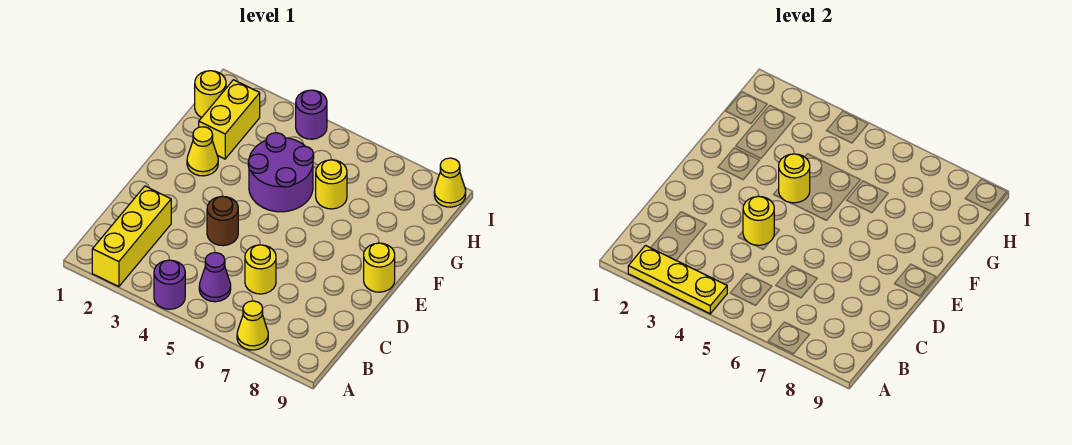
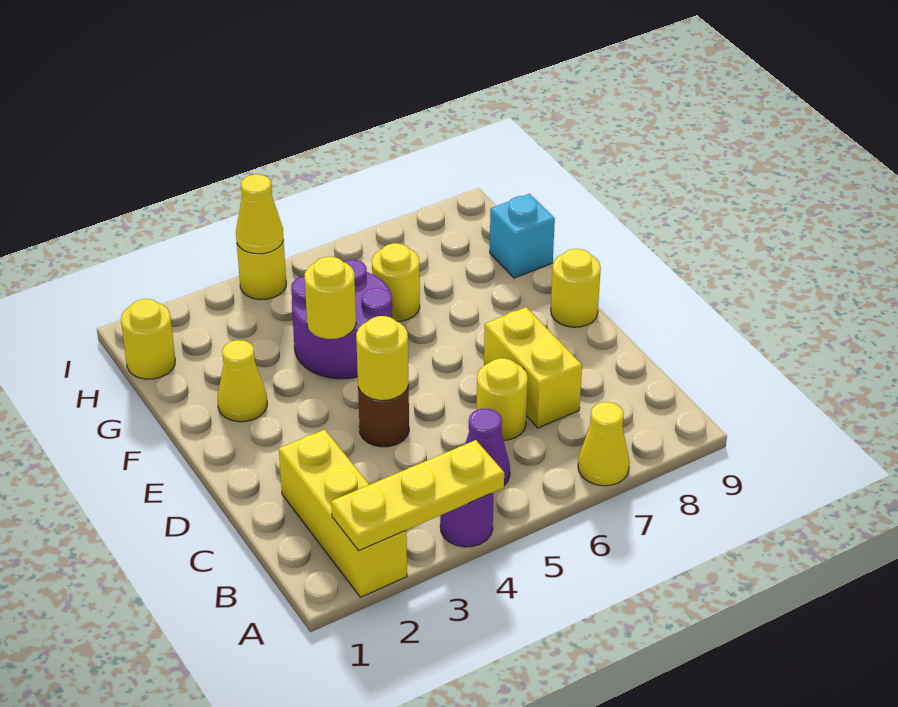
yellow brick G2:H2 level 1 -> yellow brick C7:D7 level 1
none -> cyan brick G9 level 1
purple round brick I4 level 1 -> yellow round brick I4 level 1
yellow cone I9 level 1 -> yellow cone I4 level 2

